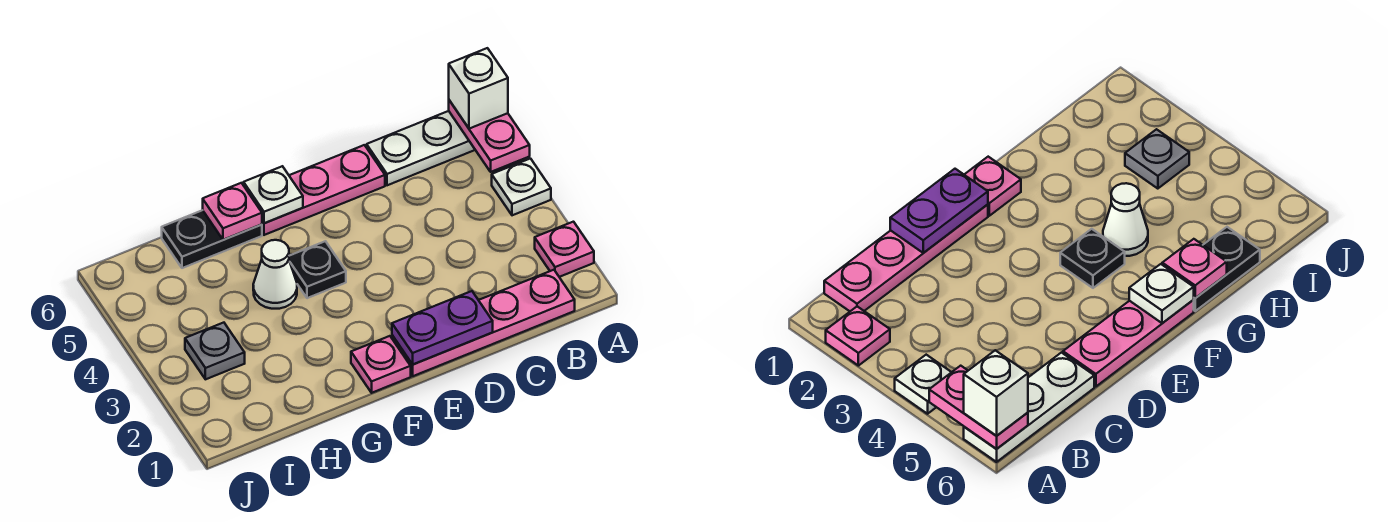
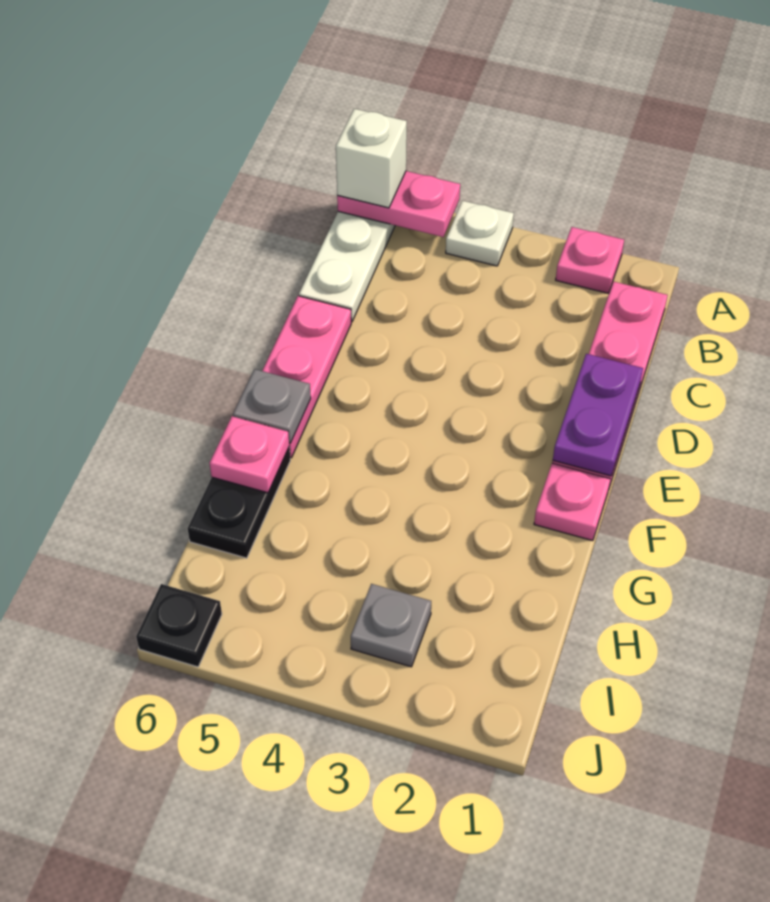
black plate F4 level 1 -> black plate J6 level 1
white plate F6 level 2 -> grey plate F6 level 2
white cone G4 level 1 -> none

